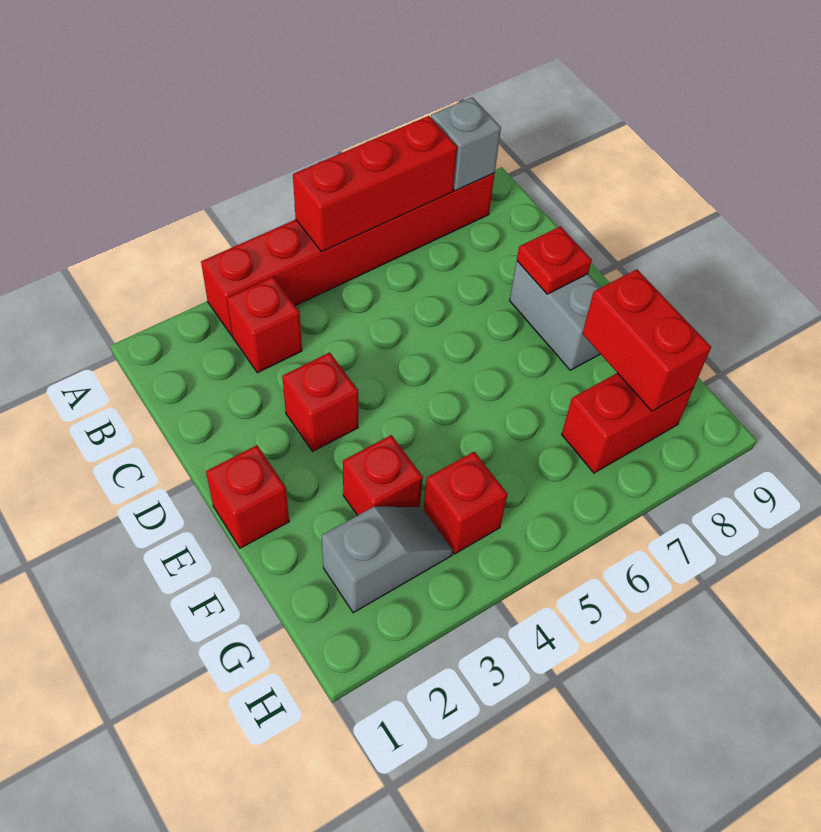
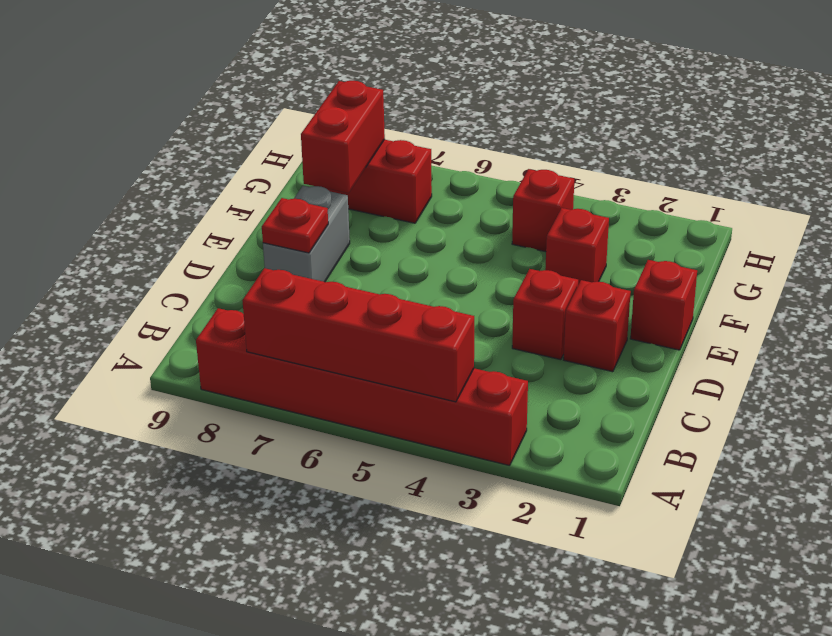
red brick A5:A7 level 2 -> red brick A4:A7 level 2
grey brick A8 level 2 -> none
red brick B3 level 1 -> red brick D2 level 1
grey slope G2:G3 level 1 top 2 -> none

